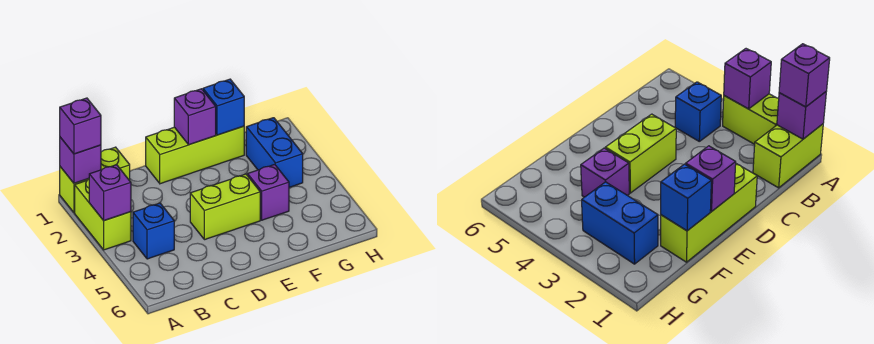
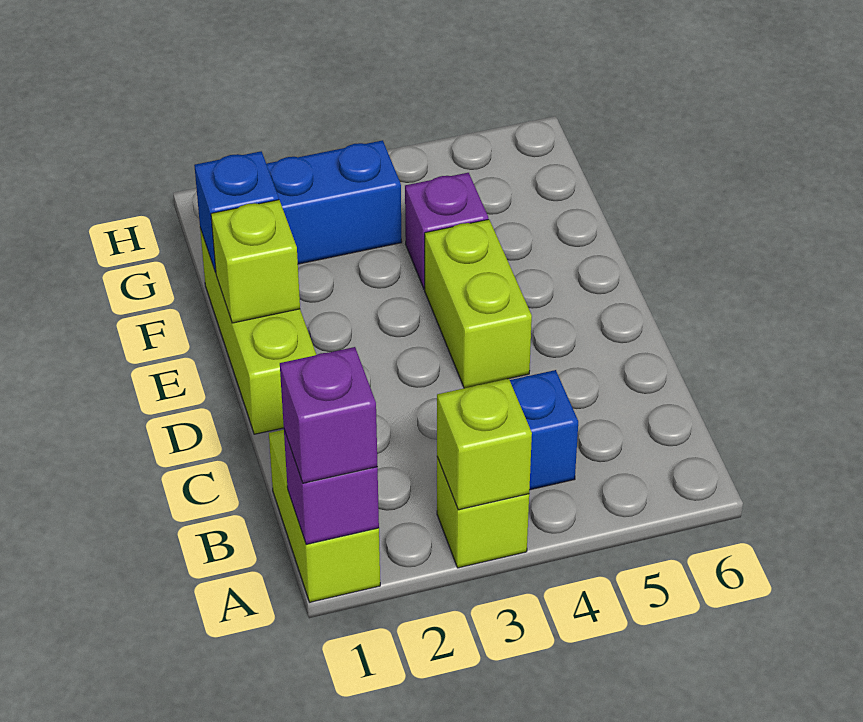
lime brick A2:A3 level 1 -> lime brick A3 level 1
purple brick A3 level 2 -> lime brick A3 level 2
purple brick E1 level 2 -> lime brick E1 level 2

